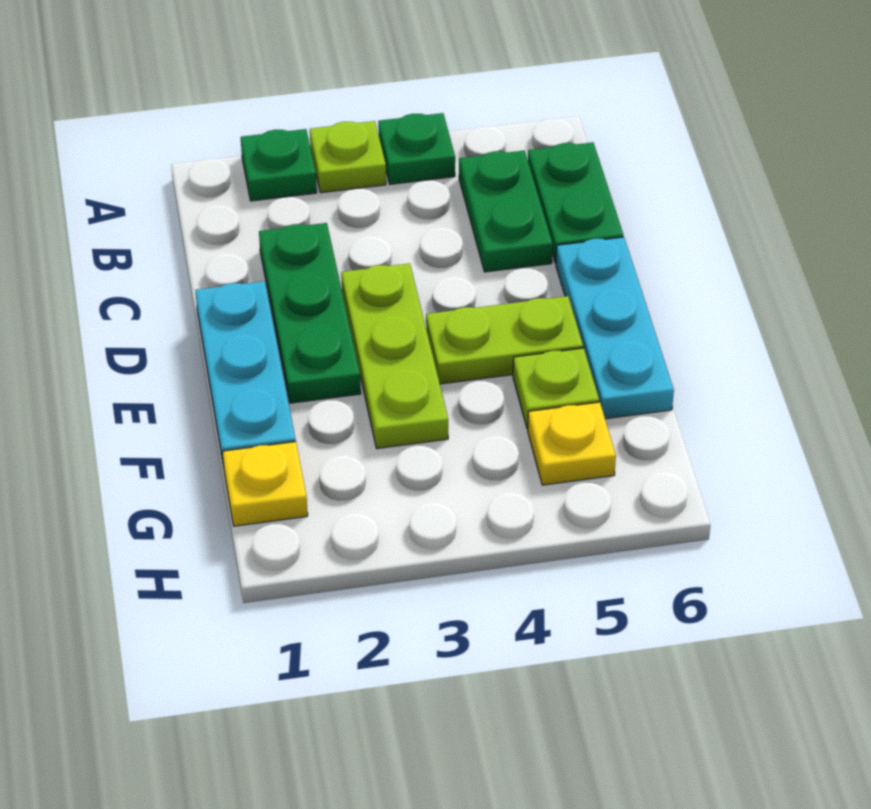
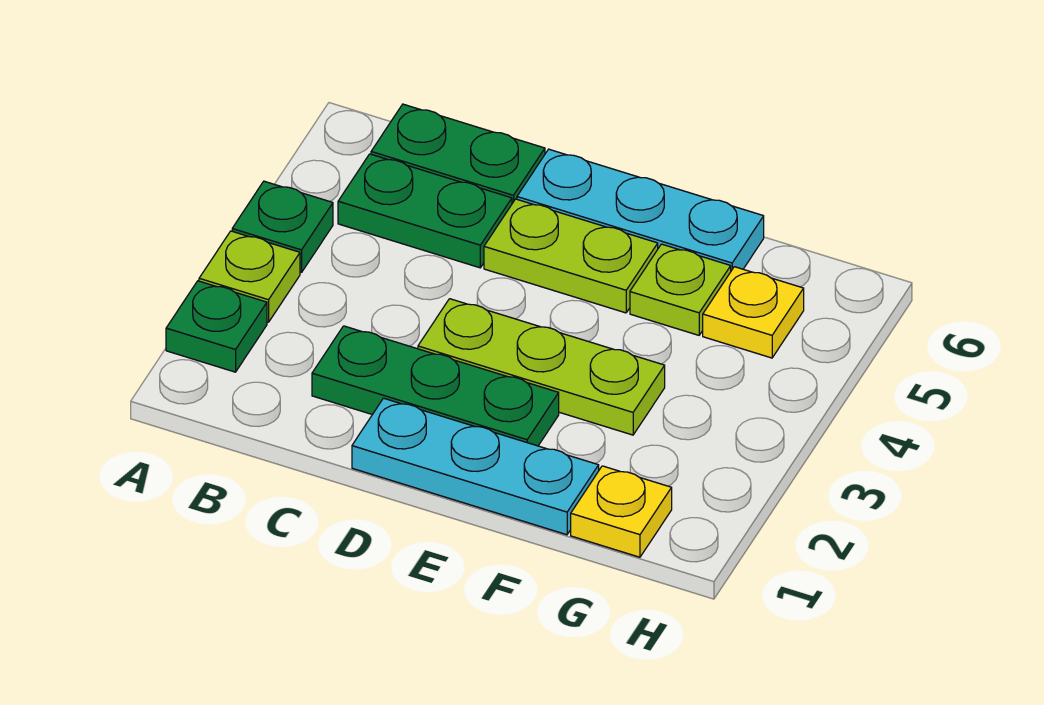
lime plate E4:E5 level 1 -> lime plate D5:E5 level 1

